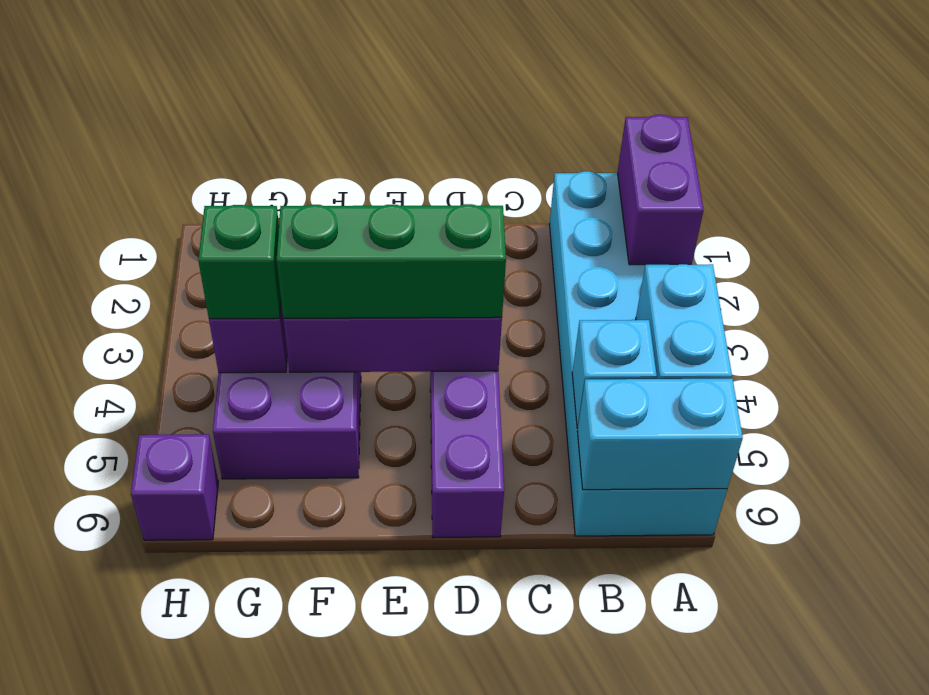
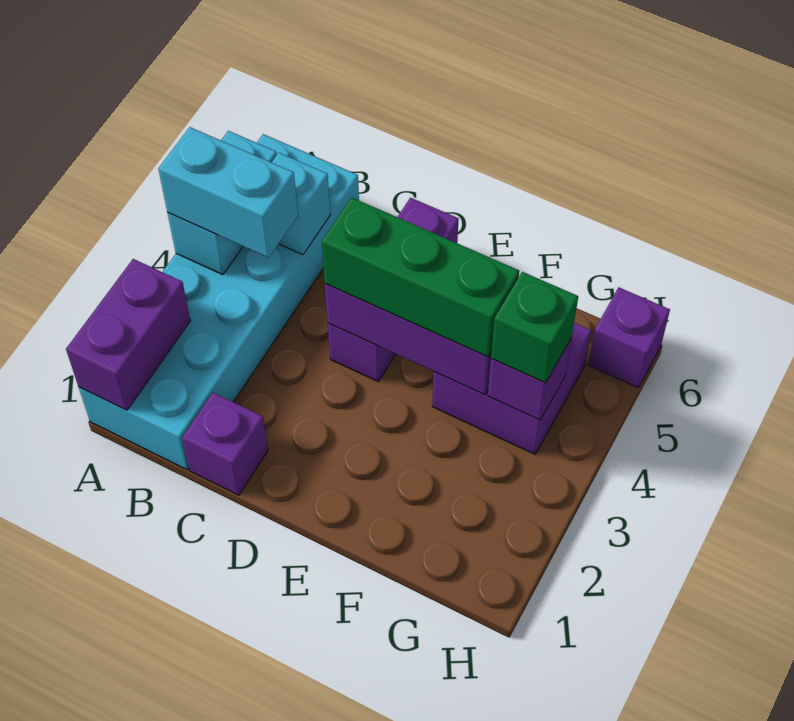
cyan brick A6:B6 level 2 -> cyan brick A4:B4 level 3
none -> purple brick C1 level 1

